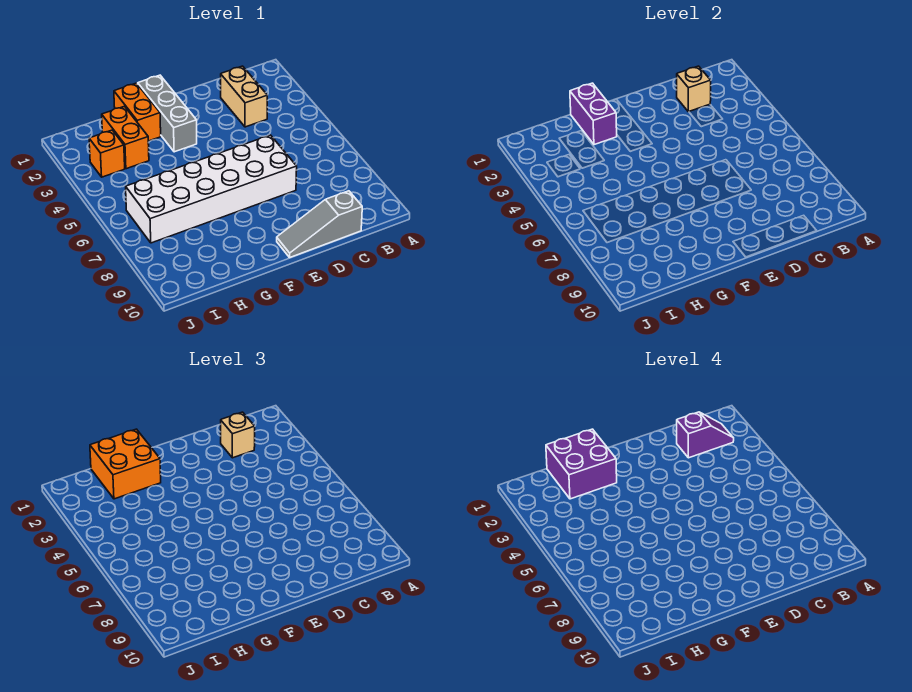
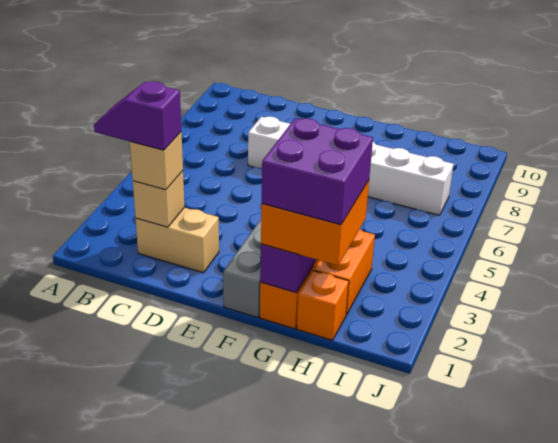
tan brick C2:C3 level 1 -> tan brick C2:D2 level 1
grey slope C10:E10 level 1 top C -> none
white brick D6:I7 level 1 -> white brick D7:I7 level 1
orange brick I3 level 1 -> orange brick H1 level 1

